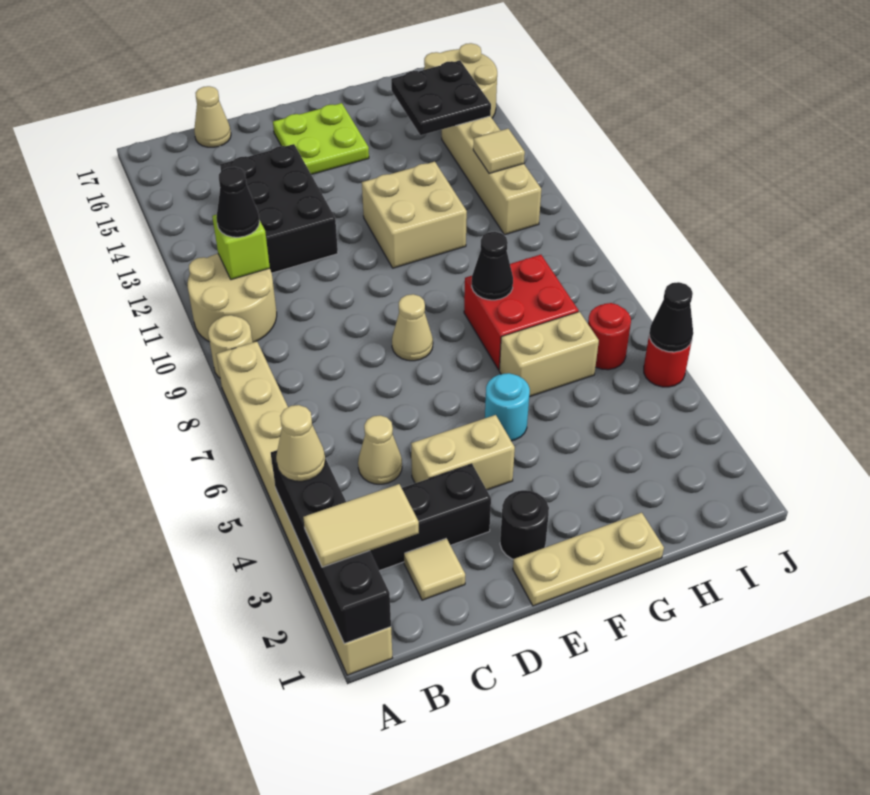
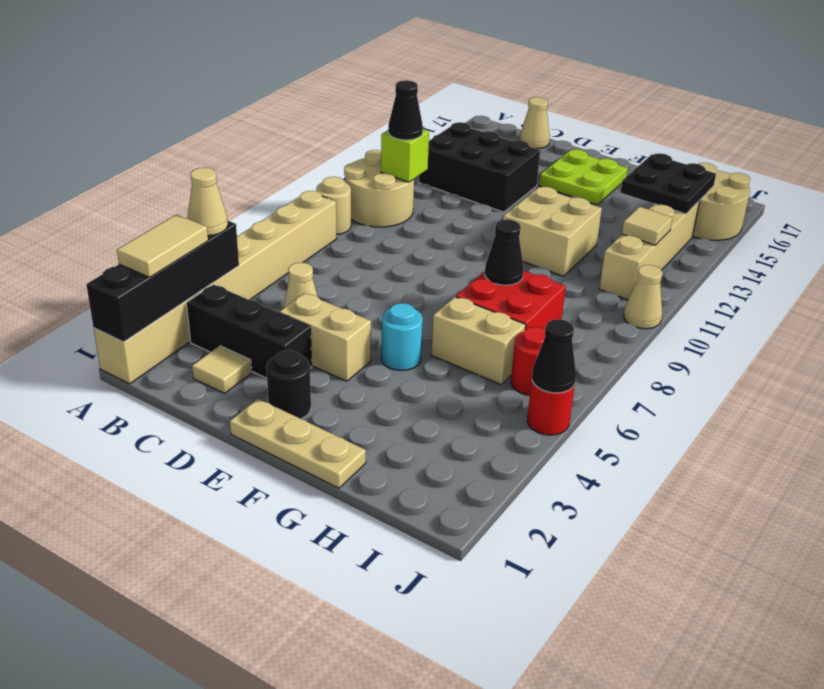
tan tile A2:B2 level 3 -> tan tile A2:A3 level 3
black brick C12:D14 level 1 -> black brick B13:D14 level 1
tan cone E8 level 1 -> tan cone J10 level 1

